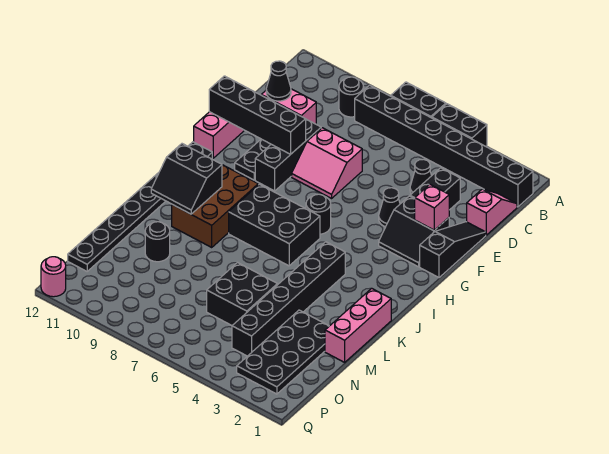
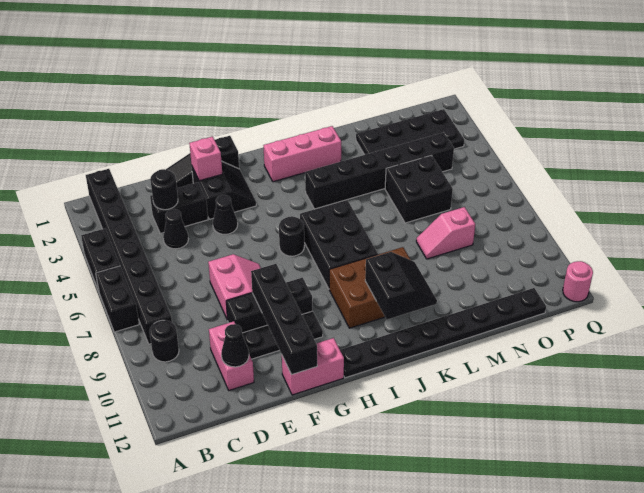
pink slope C1:D1 level 1 top D -> pink slope M8:N8 level 1 top N
pink brick K1:M1 level 1 -> pink brick I2:K2 level 1
black round brick M10 level 1 -> black round brick D3 level 2

